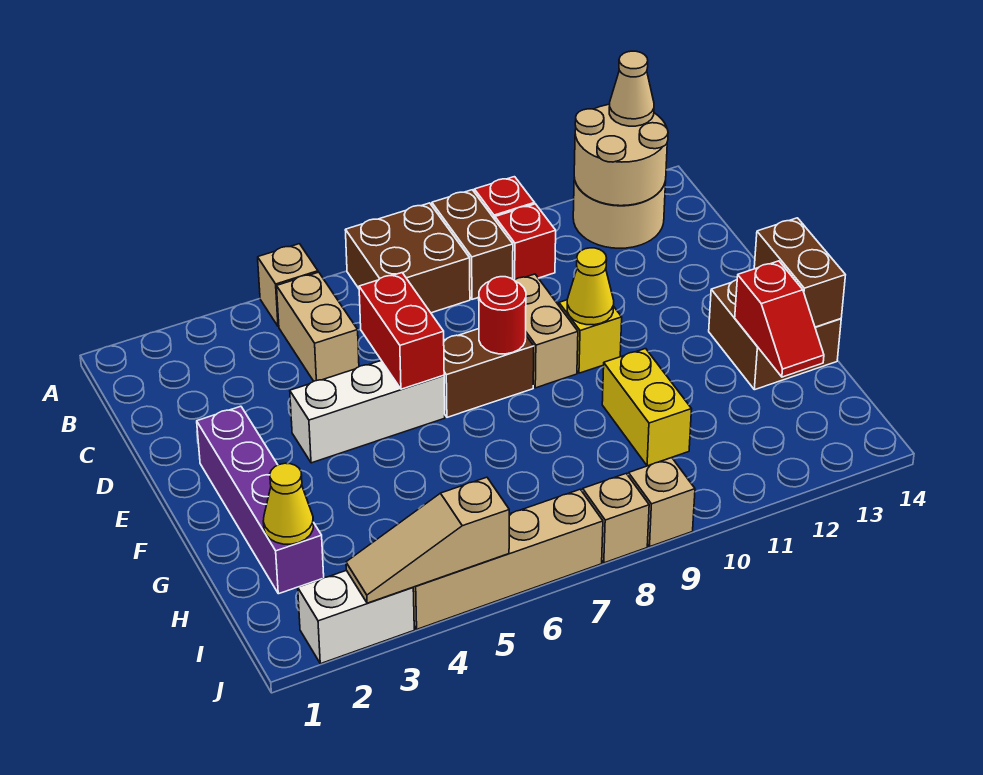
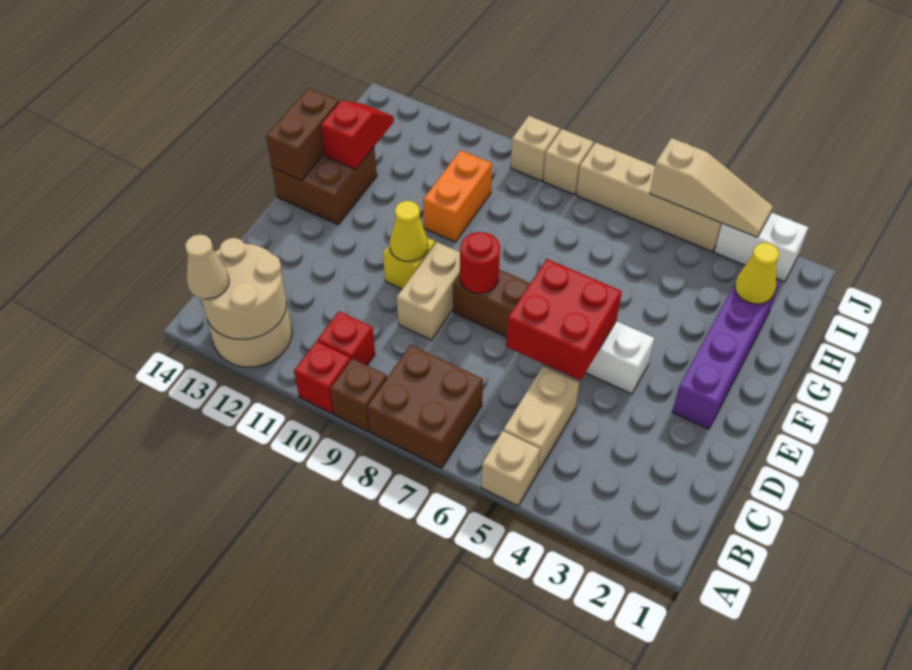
brown brick A9:B9 level 1 -> brown brick A9 level 1
red brick D6:E6 level 2 -> red brick D5:E6 level 2
yellow brick G10:H10 level 1 -> orange brick G10:H10 level 1

